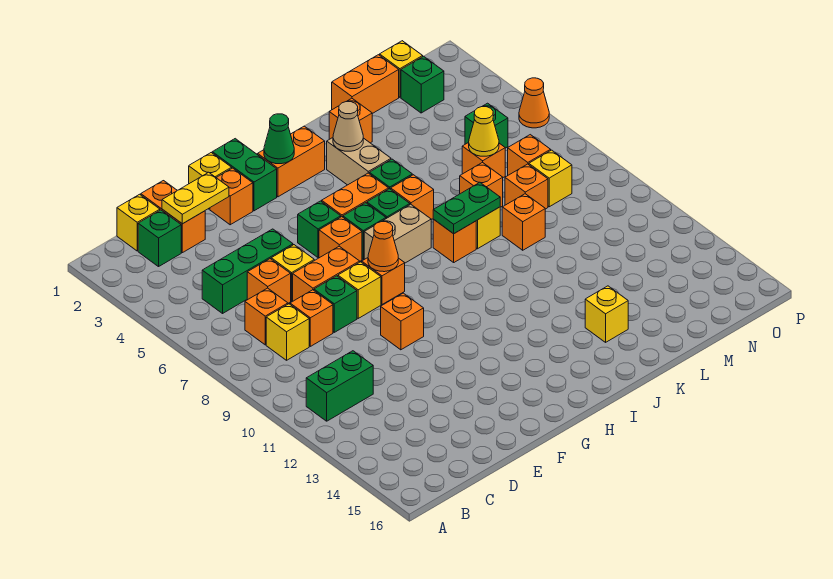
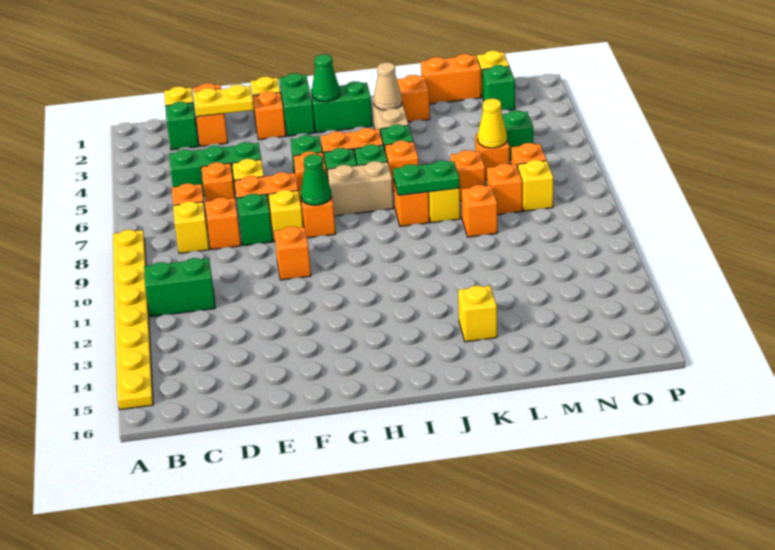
none -> yellow plate A8:A15 level 1
orange cone G8 level 2 -> green cone G8 level 2
orange brick H2:I2 level 1 -> green brick H2:I2 level 1
orange cone P5 level 1 -> none

